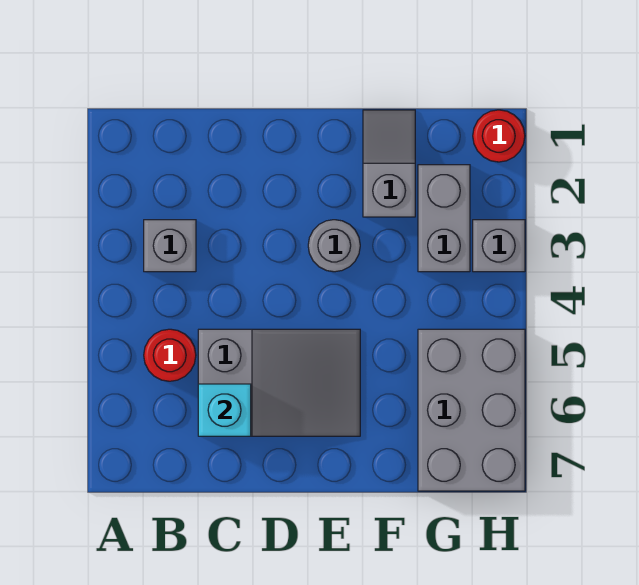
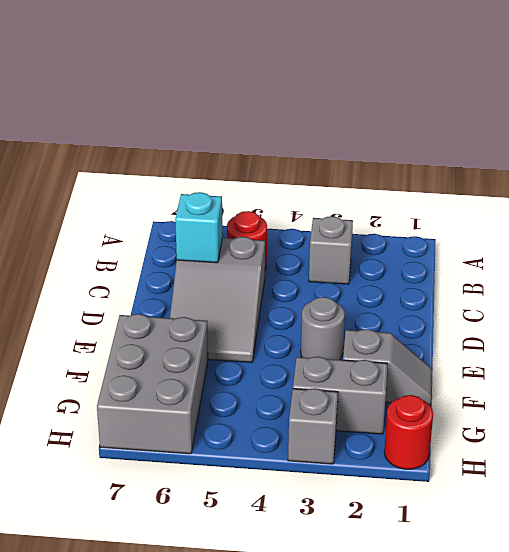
grey brick G5:H7 level 1 -> grey brick F6:H7 level 1

